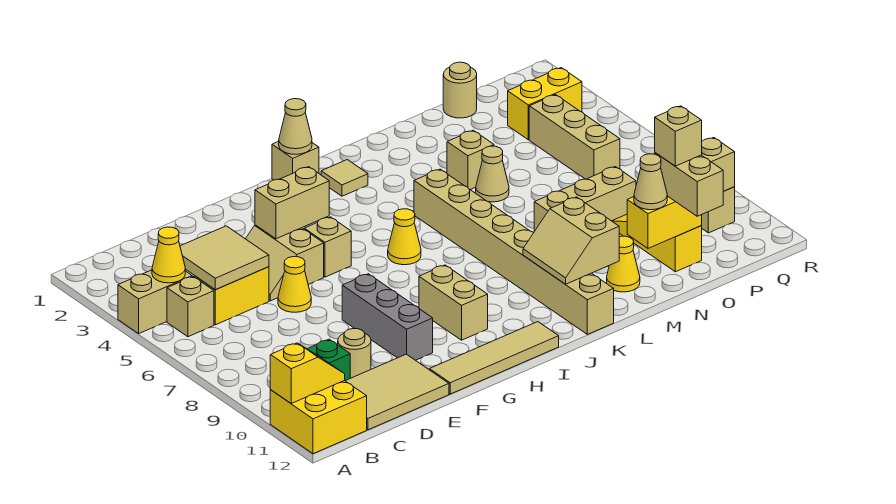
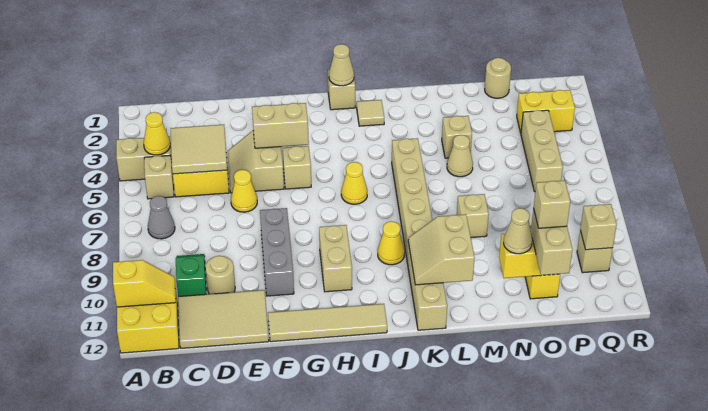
none -> grey cone B7 level 1
tan brick M8:O8 level 1 -> tan brick M8 level 1
yellow cone M11 level 1 -> yellow cone J9 level 1

